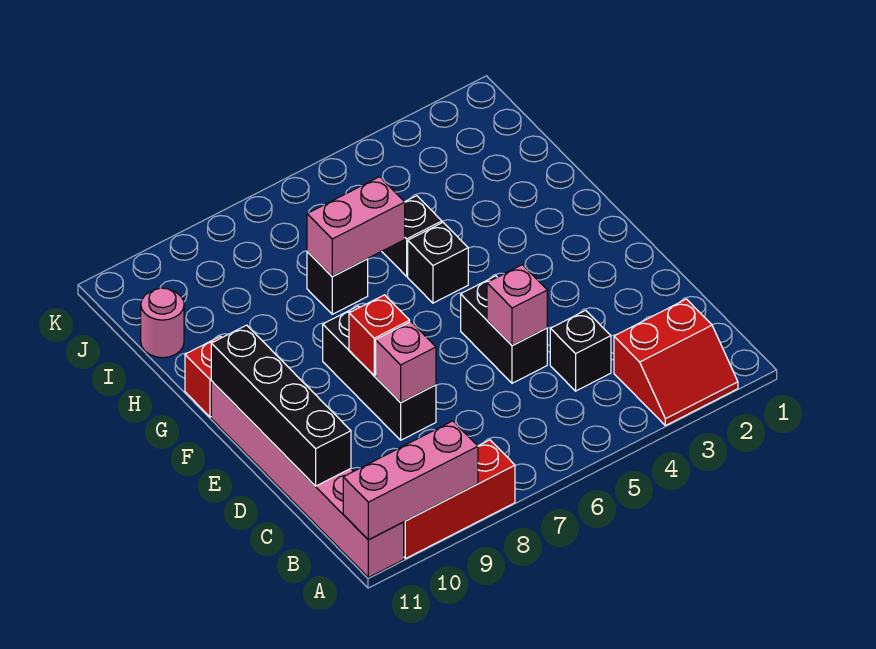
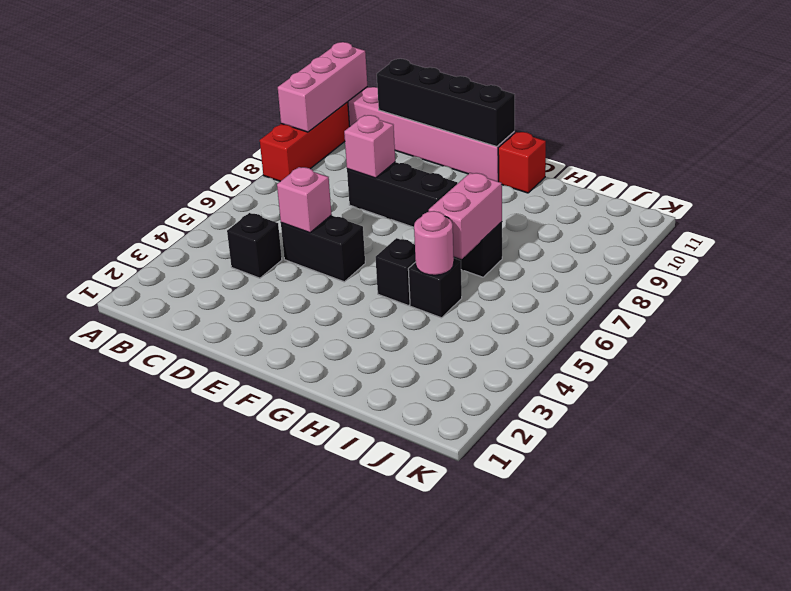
red slope A2:B3 level 1 top B -> none
red brick E8 level 2 -> none
pink round brick I11 level 1 -> pink round brick H5 level 2

